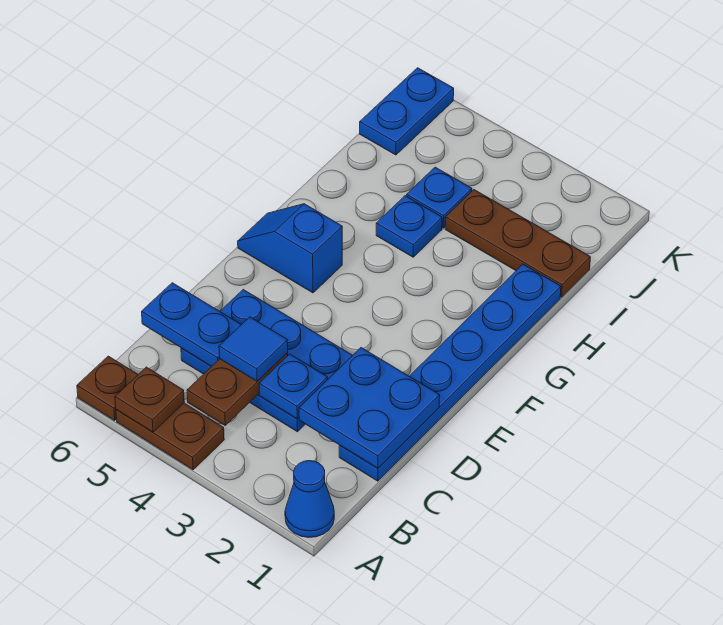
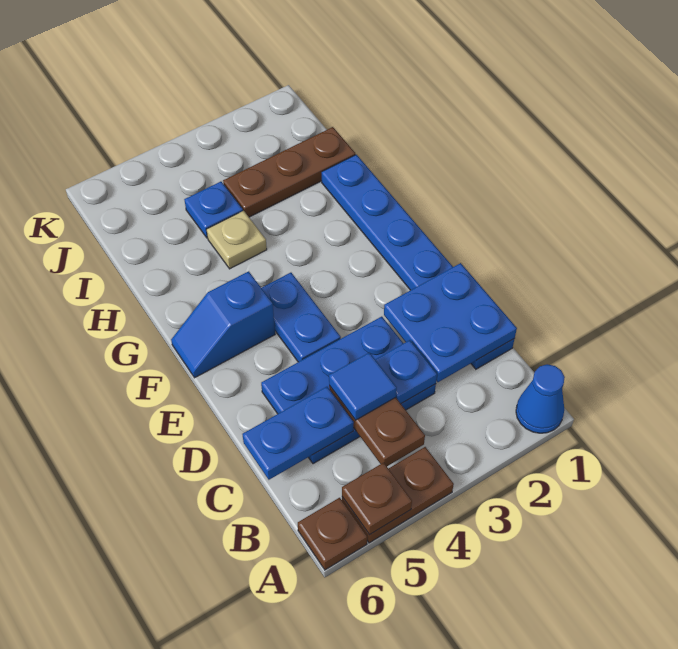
blue plate H4 level 1 -> tan plate H4 level 1
blue plate J6:K6 level 1 -> blue plate E4:F4 level 1

